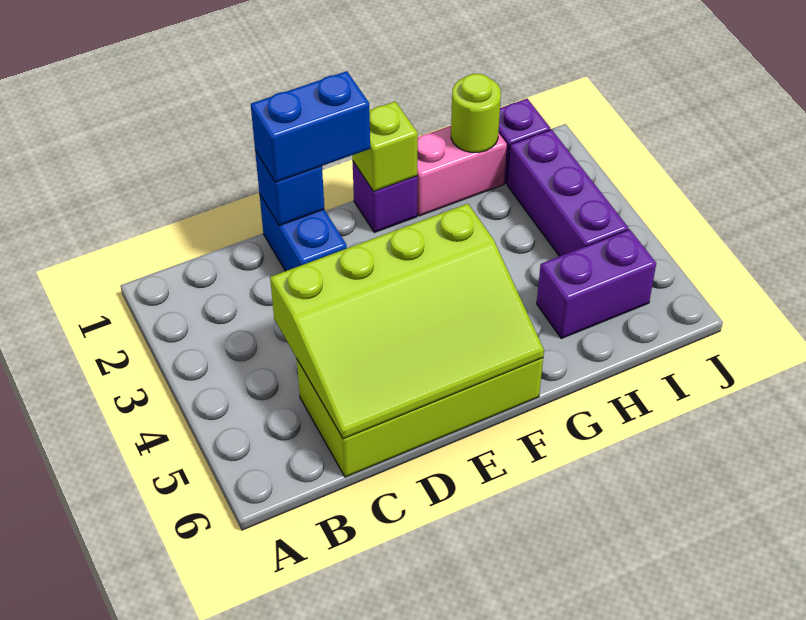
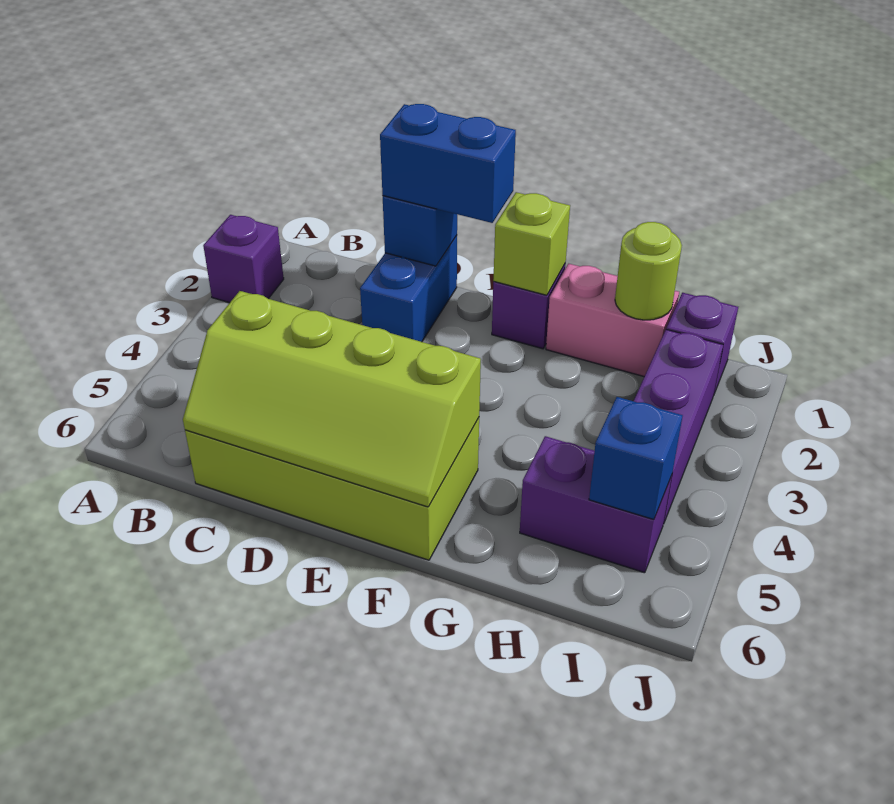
none -> purple brick A2 level 1
lime slope C4:F6 level 2 top 4 -> lime slope C5:F6 level 2 top 5
none -> blue brick I5 level 2

